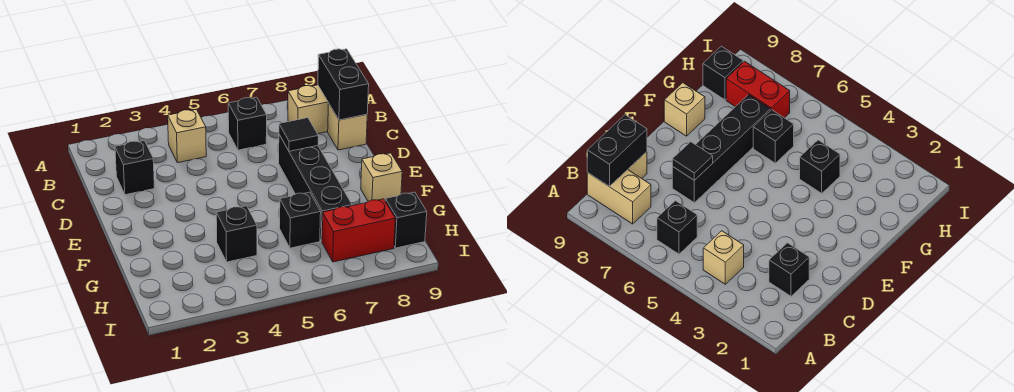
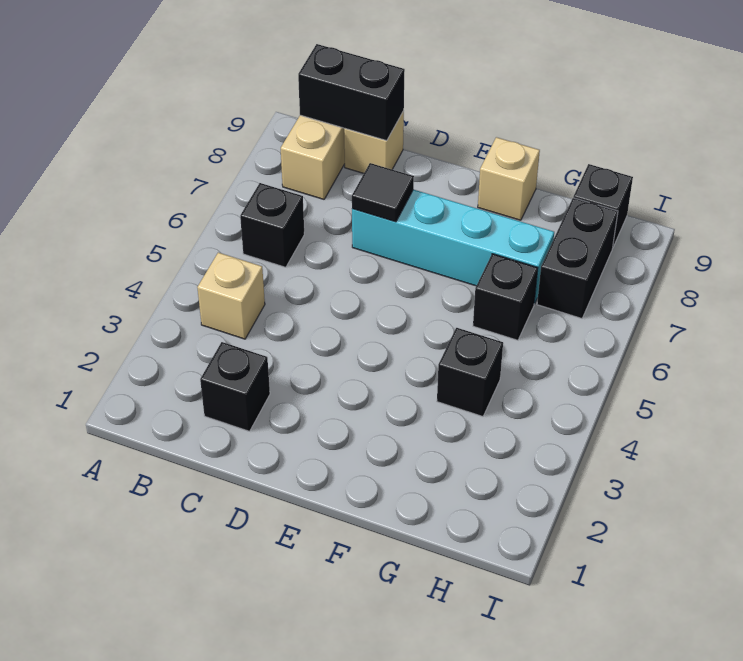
black brick D7:G7 level 1 -> cyan brick D7:G7 level 1
red brick H7:H8 level 1 -> black brick H7:H8 level 1

